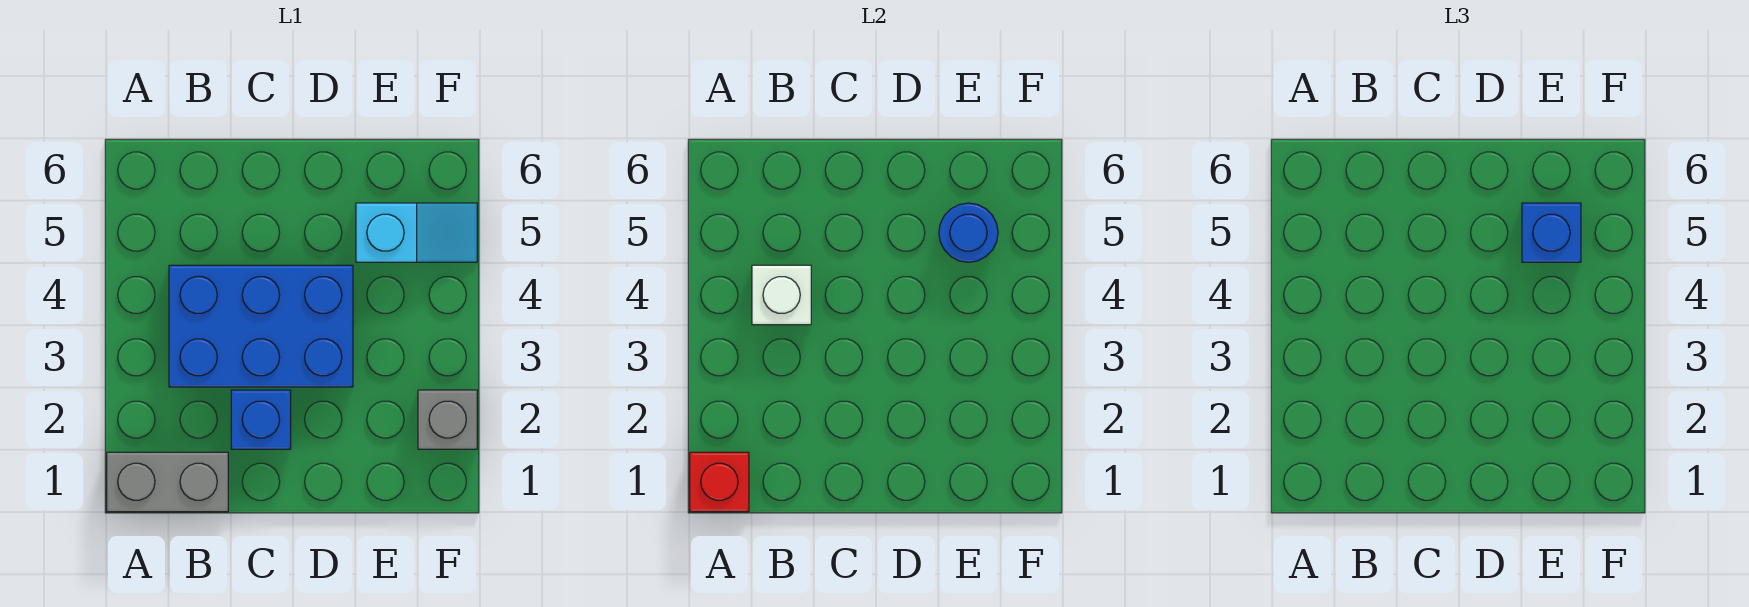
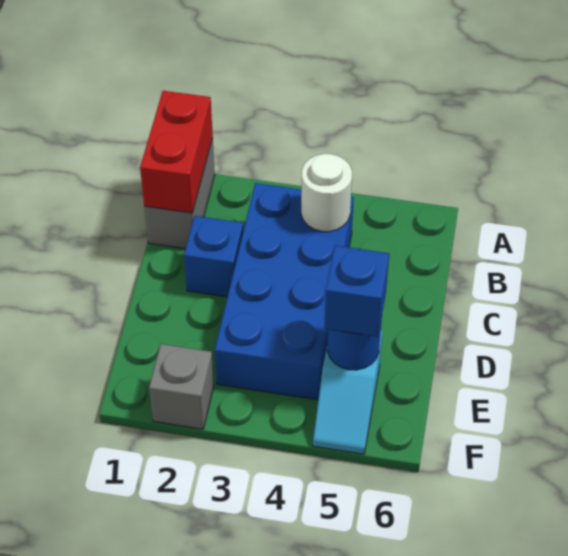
red brick A1 level 2 -> red brick A1:B1 level 2
blue brick B3:D4 level 1 -> blue brick B3:E4 level 1
white brick B4 level 2 -> white round brick B4 level 2

